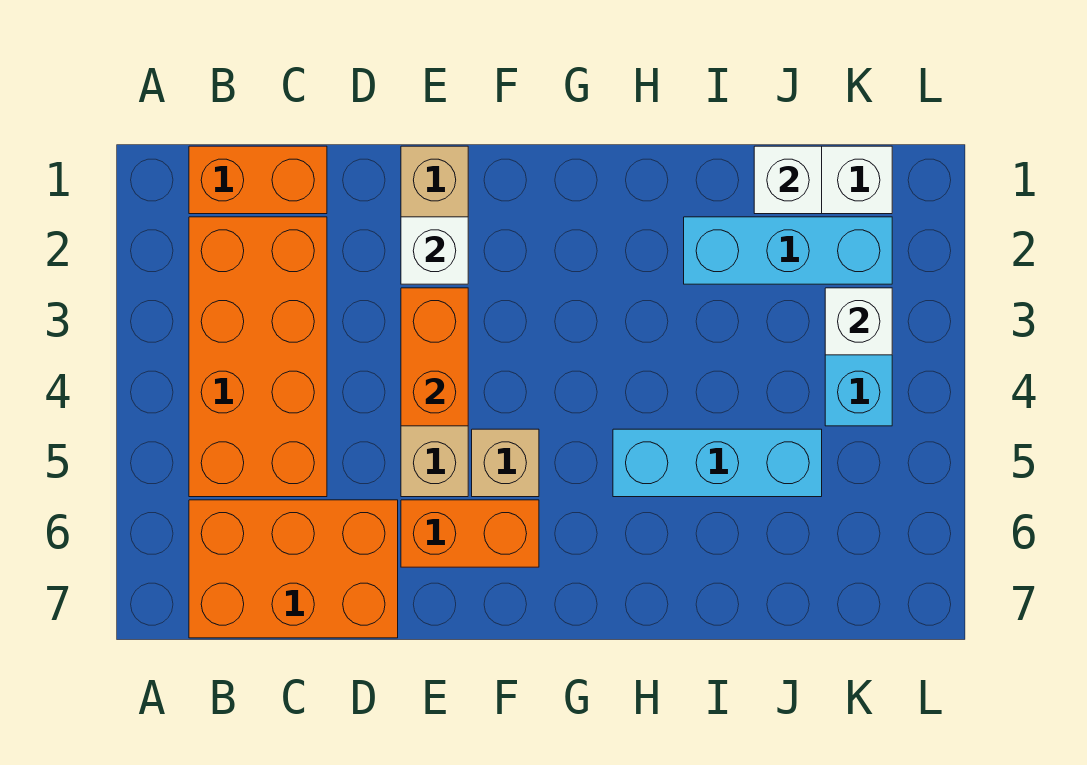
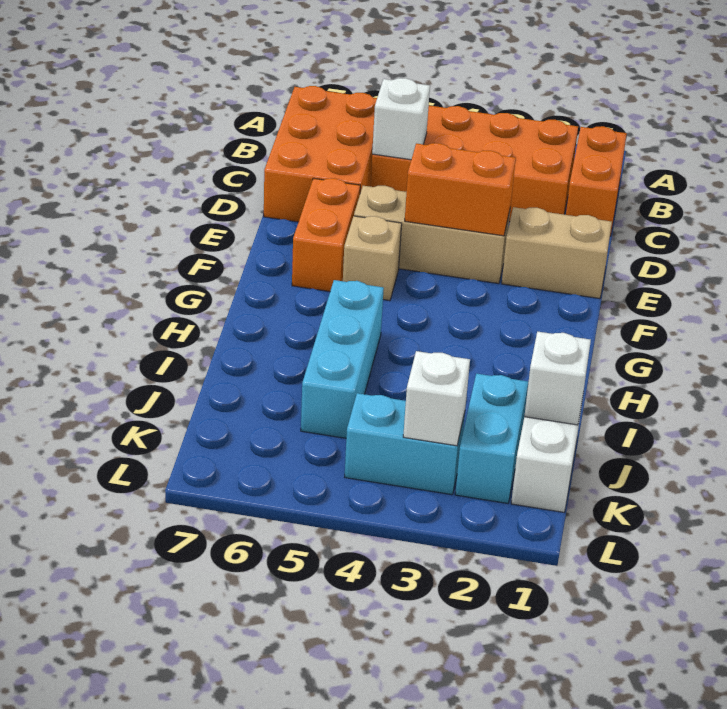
white brick E2 level 2 -> white brick C5 level 2
cyan brick I2:K2 level 1 -> cyan brick J2:K2 level 1

